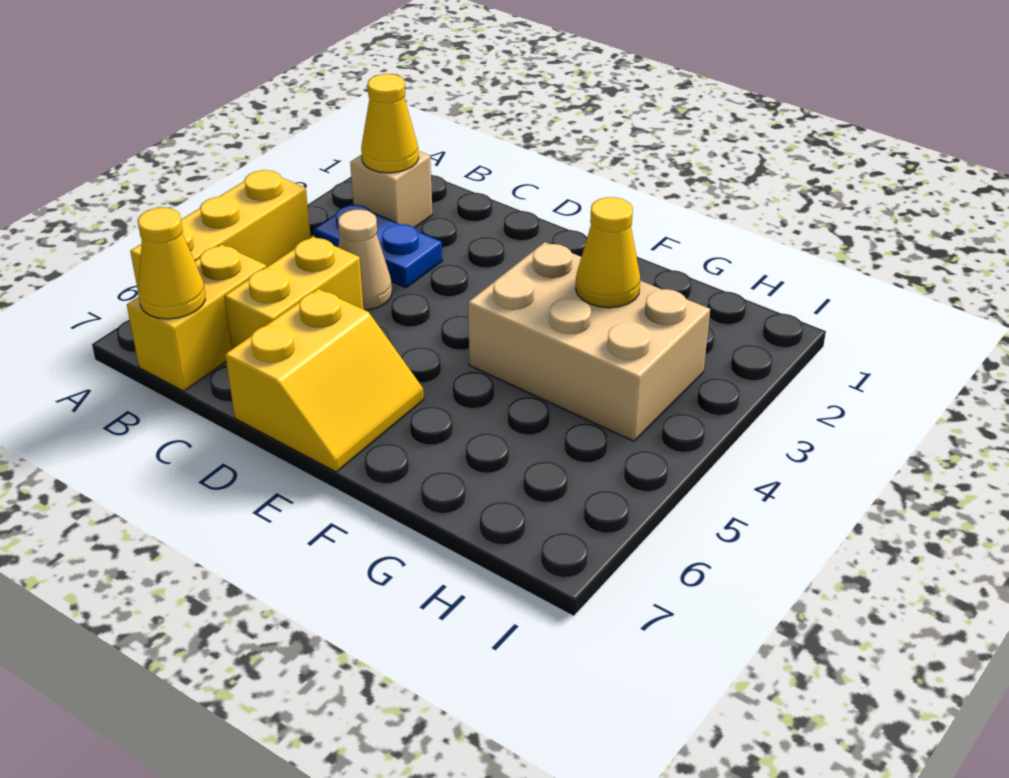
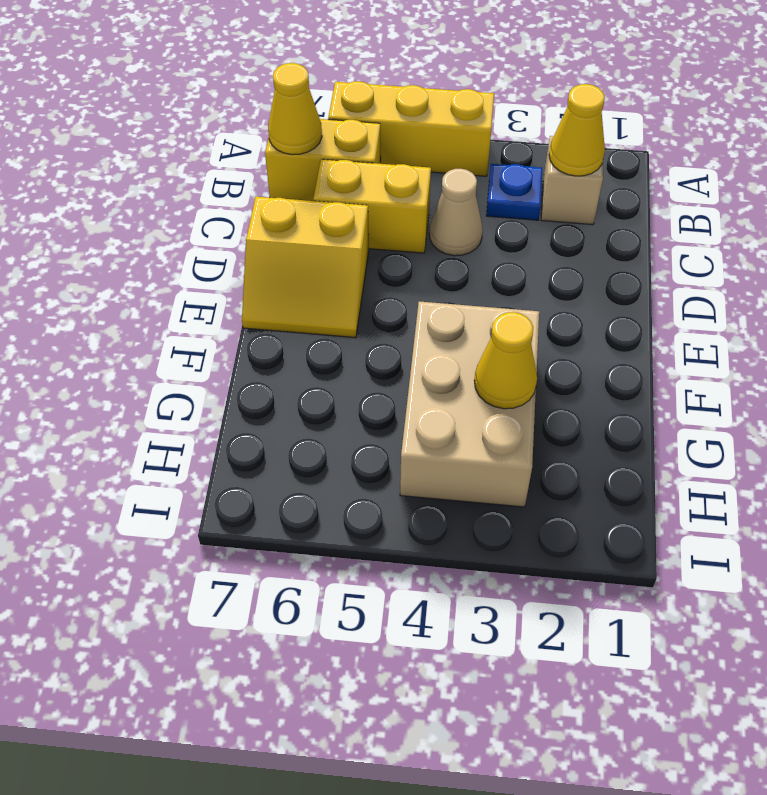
blue plate B3:C3 level 1 -> blue plate B3 level 1

